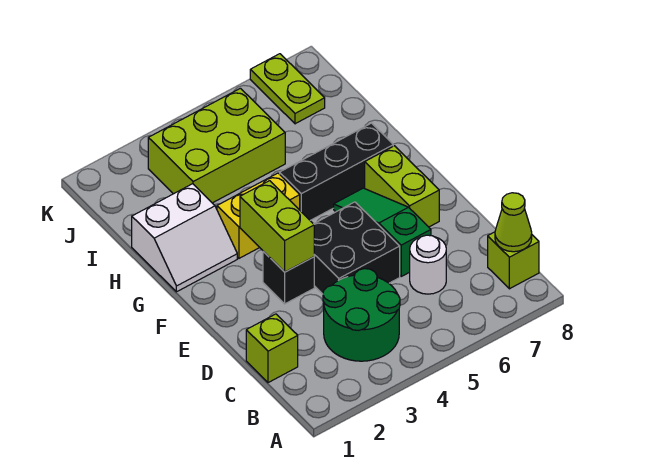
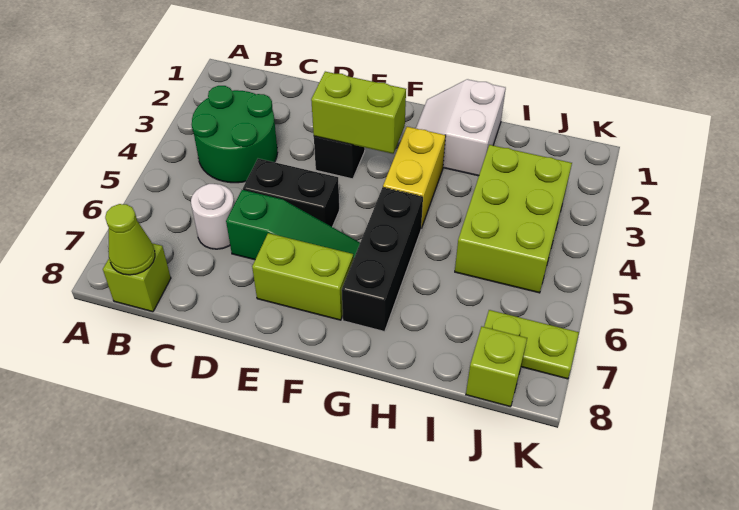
lime brick C1 level 1 -> lime brick J8 level 1
black brick D4:E5 level 1 -> black brick D5:E5 level 1

